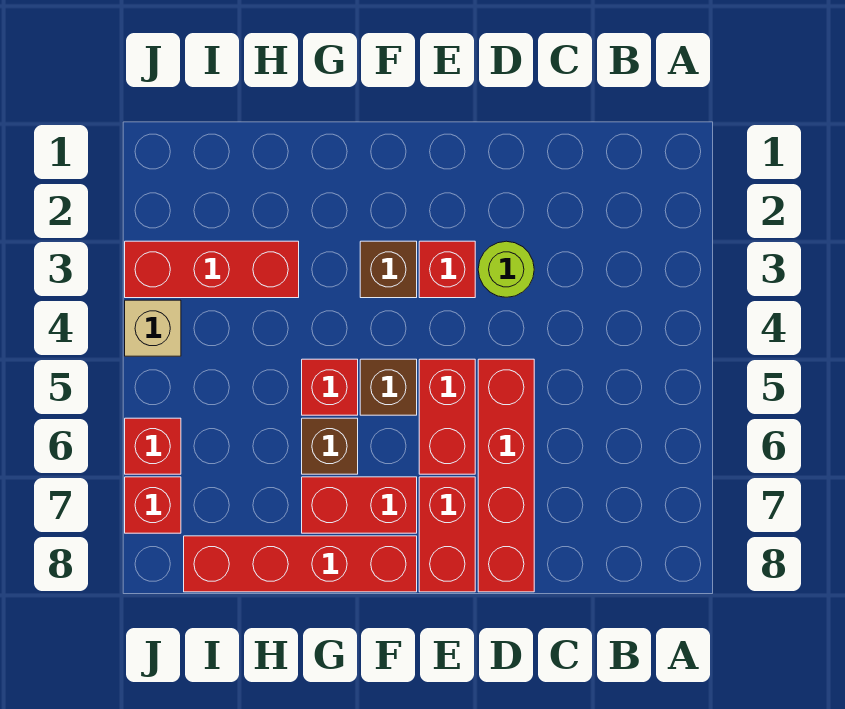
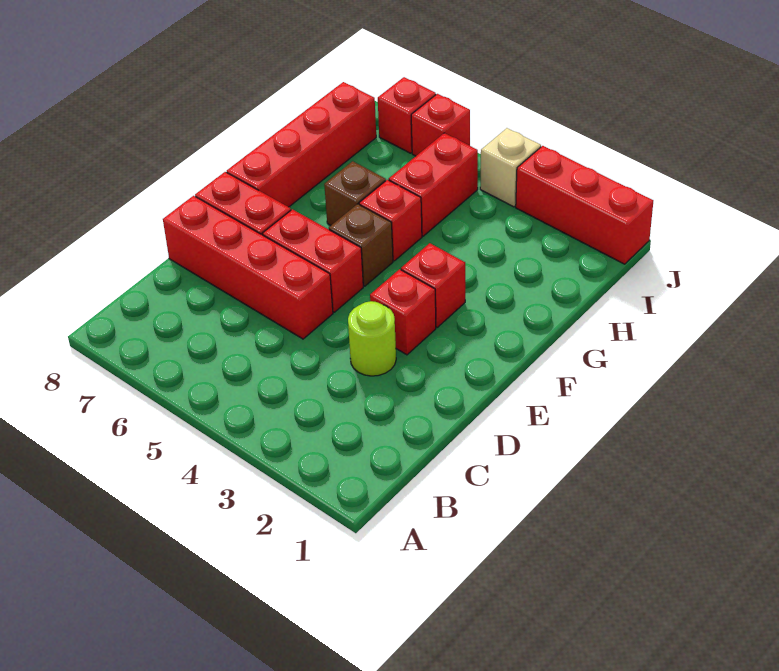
brown brick F3 level 1 -> red brick F3 level 1
red brick F7:G7 level 1 -> red brick H5:I5 level 1
red brick H3:J3 level 1 -> red brick J1:J3 level 1

